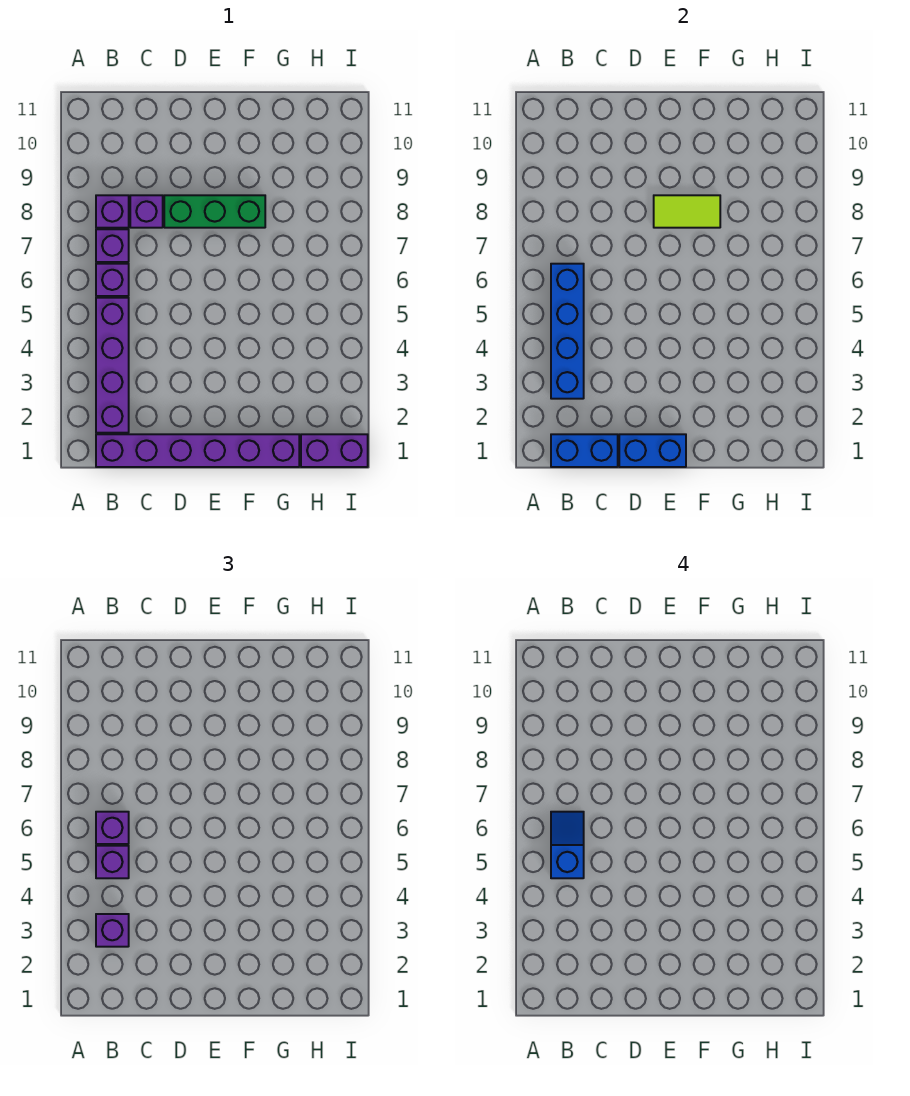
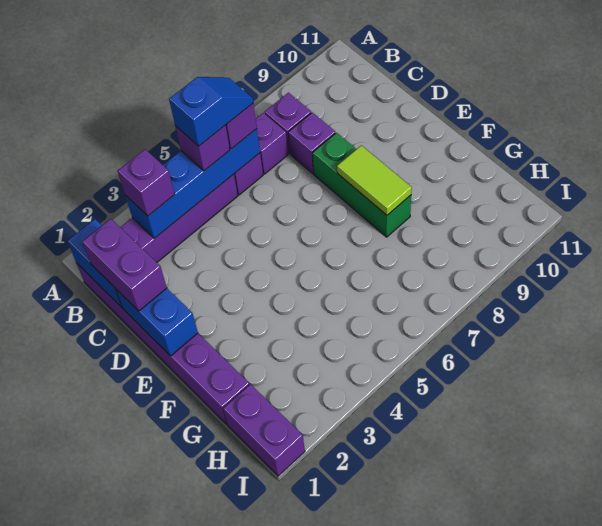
none -> purple brick C1:D1 level 3

